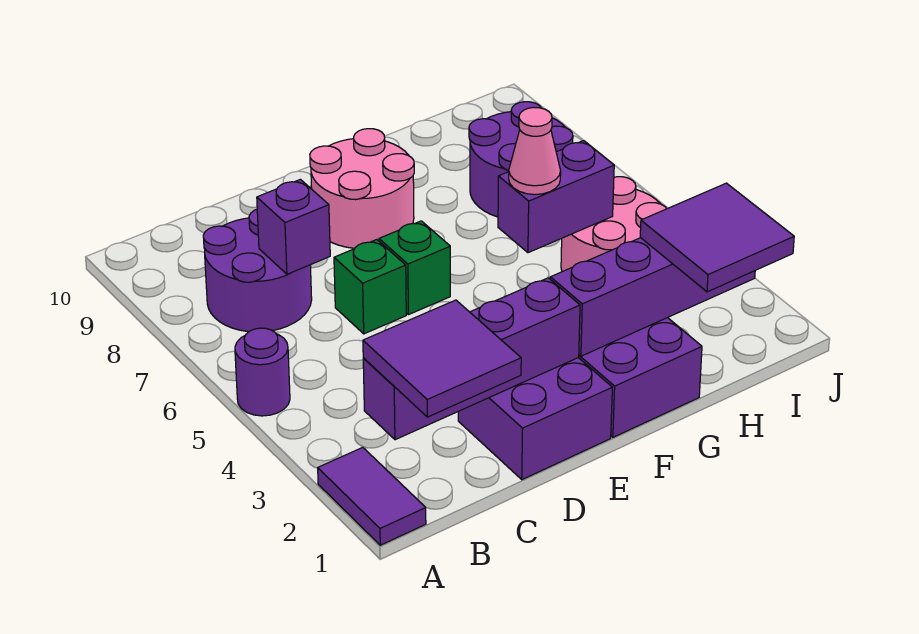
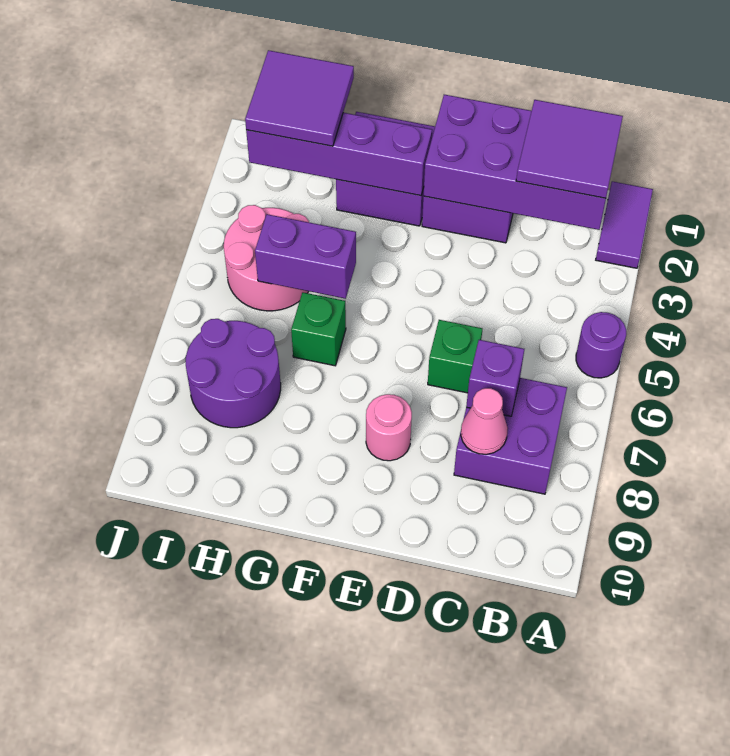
purple brick B2:E2 level 2 -> purple brick B1:E2 level 2
purple round brick B7:C8 level 1 -> purple brick B7:C8 level 1
green brick E6 level 1 -> green brick G6 level 1
pink round brick E8:F9 level 1 -> pink round brick E8 level 1
pink cone G5 level 3 -> pink cone C8 level 2

